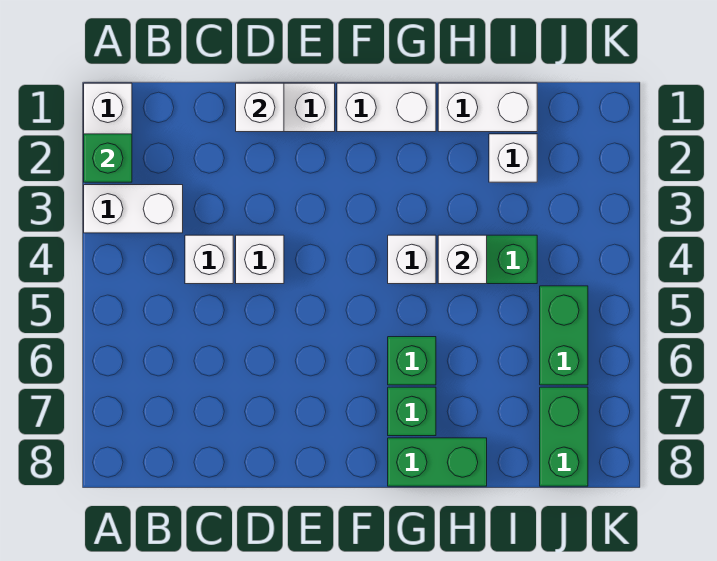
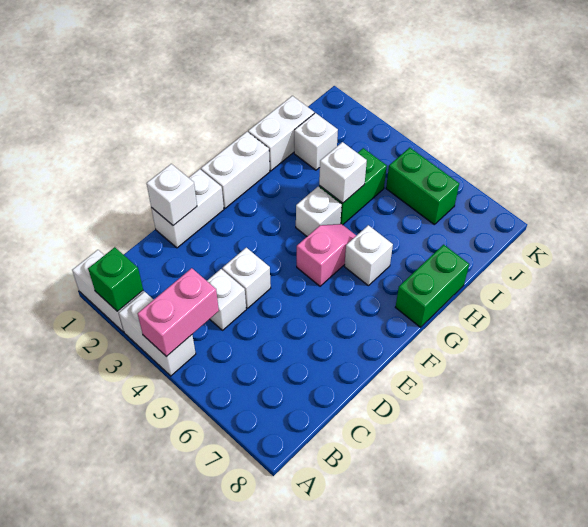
white brick A3:B3 level 1 -> white brick A3:A4 level 1
none -> pink brick A4:B4 level 2
none -> pink slope F5:G5 level 1 top F
green brick G6 level 1 -> white brick G6 level 1
green brick G7 level 1 -> none
green brick J7:J8 level 1 -> none

